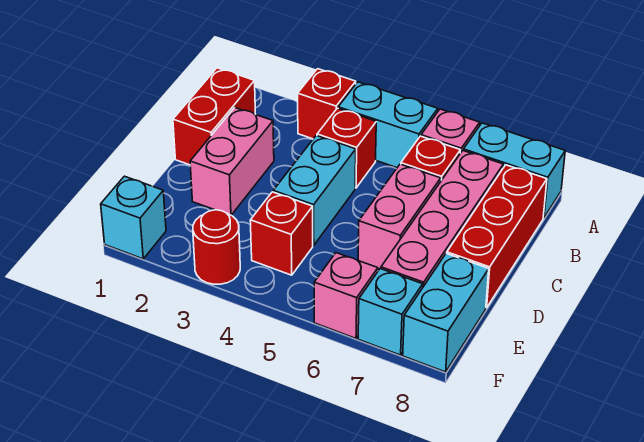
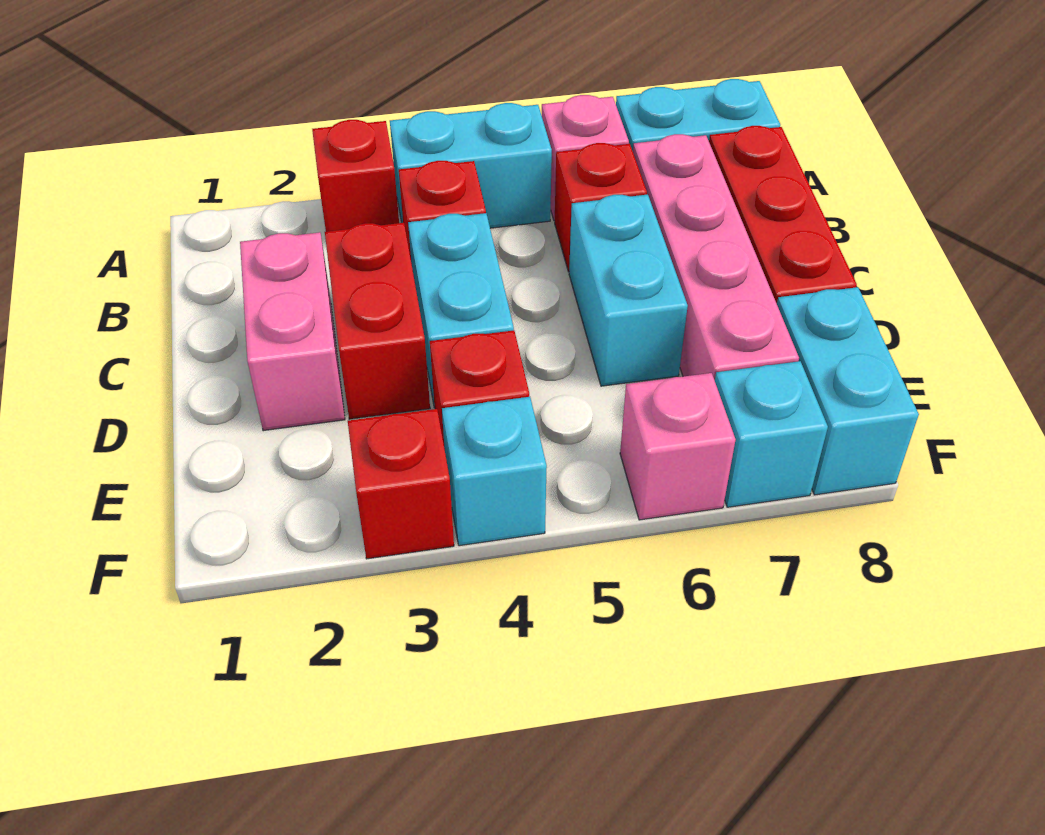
red brick B1:C1 level 1 -> red brick C3:D3 level 1
pink brick C6:D6 level 1 -> cyan brick C6:D6 level 1
cyan brick F1 level 1 -> cyan brick F4 level 1
red round brick F3 level 1 -> red brick F3 level 1

